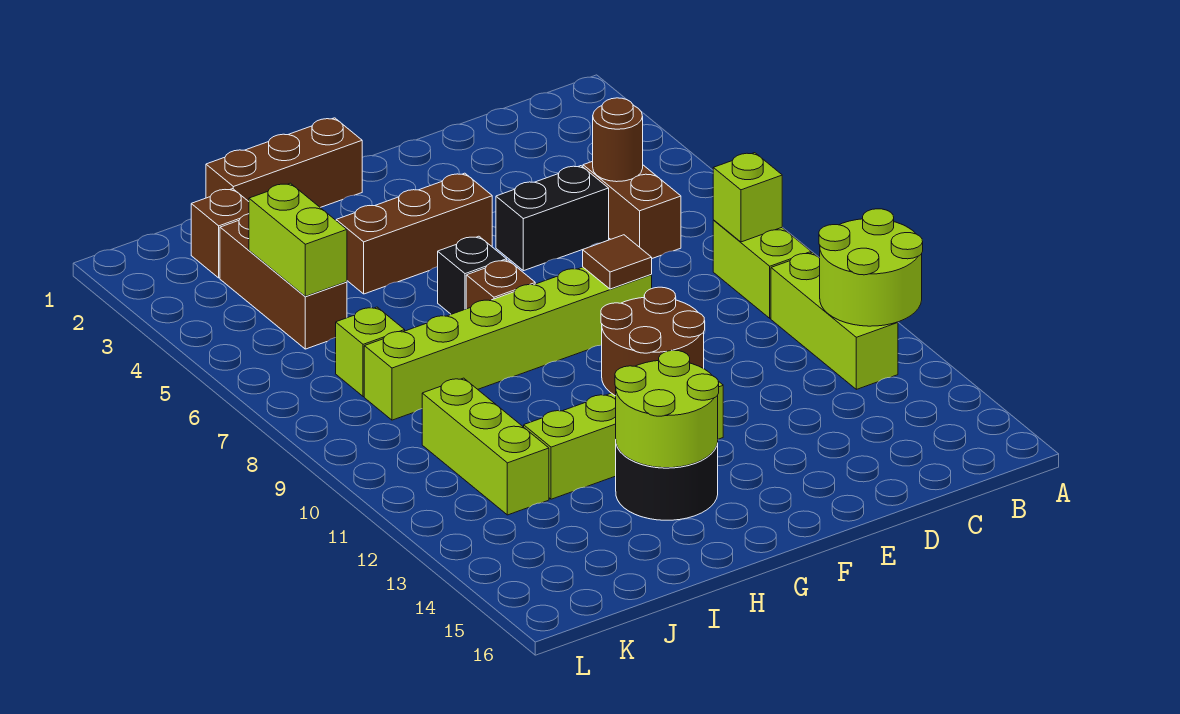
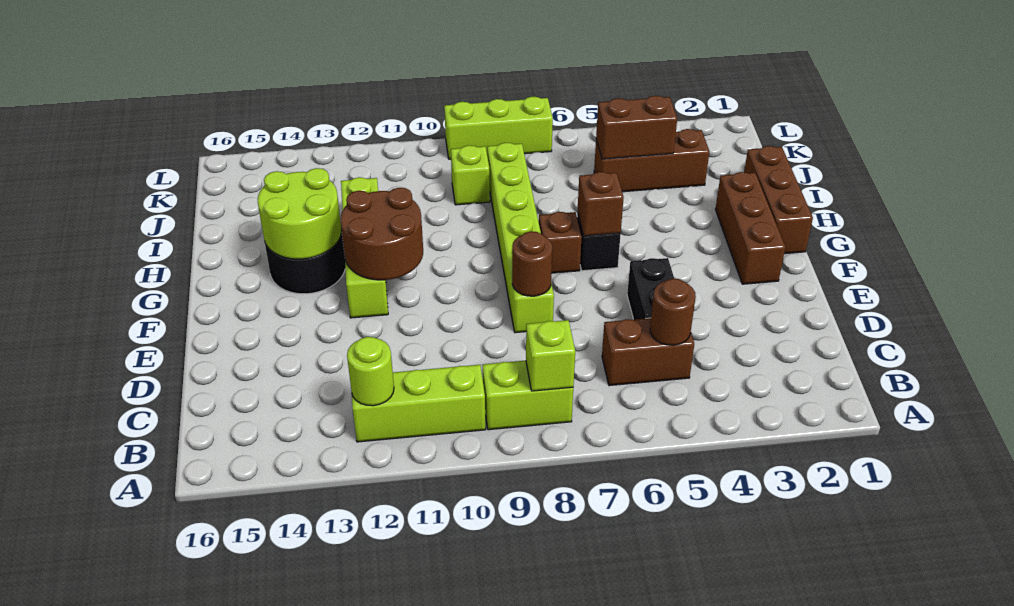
lime round brick A11:B12 level 2 -> lime round brick B12 level 2
brown tile E8 level 2 -> brown round brick E8 level 2
brown brick F4:H4 level 1 -> brown brick F2:H2 level 1
brown brick J2 level 1 -> brown brick G6 level 2
lime brick J4:J5 level 2 -> brown brick J4:J5 level 2
lime brick J7 level 1 -> lime brick J9 level 1
lime brick J10:J12 level 1 -> lime brick L7:L9 level 1

